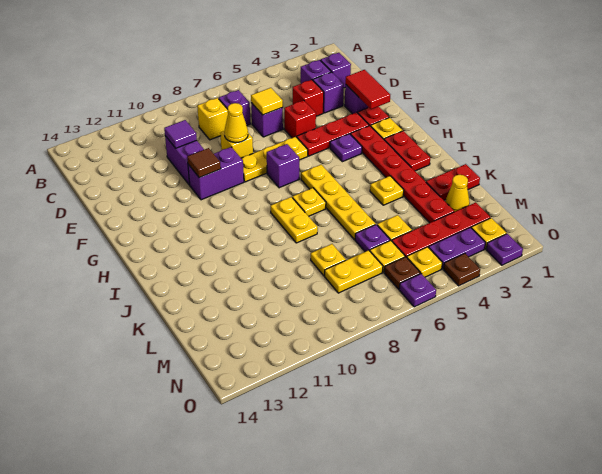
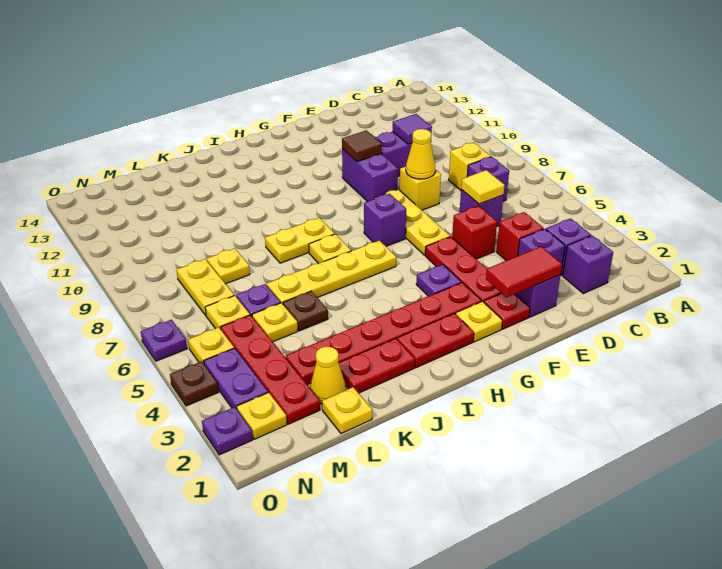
yellow plate J4 level 1 -> yellow plate L1 level 1
red plate K1:K2 level 1 -> red plate J2:K2 level 1
brown plate N6 level 1 -> brown plate K5 level 1

